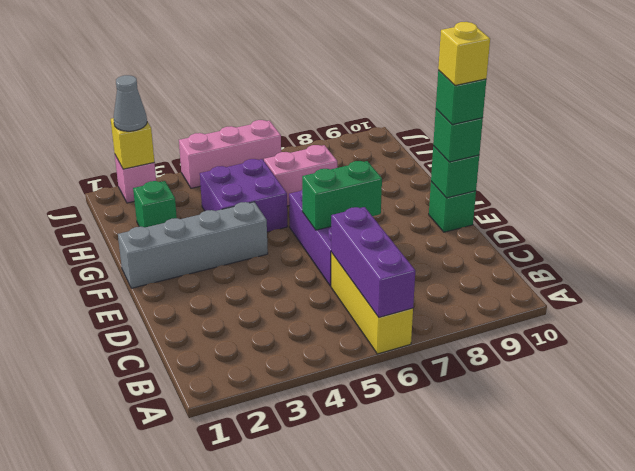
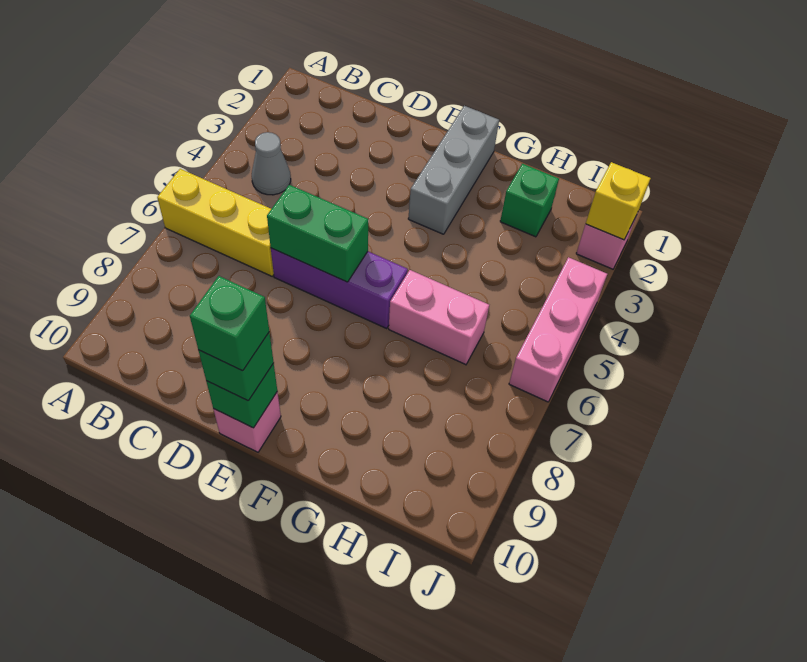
purple brick A6:C6 level 2 -> none
green brick E6:E7 level 2 -> green brick D6:E6 level 2
green brick E10 level 1 -> pink brick E10 level 1
yellow brick E10 level 5 -> none
grey brick F1:F4 level 1 -> grey brick F1:F3 level 1
purple brick G4:H5 level 1 -> none
pink brick H6:H7 level 1 -> pink brick G6:H6 level 1
grey cone J2 level 3 -> grey cone B4 level 1

